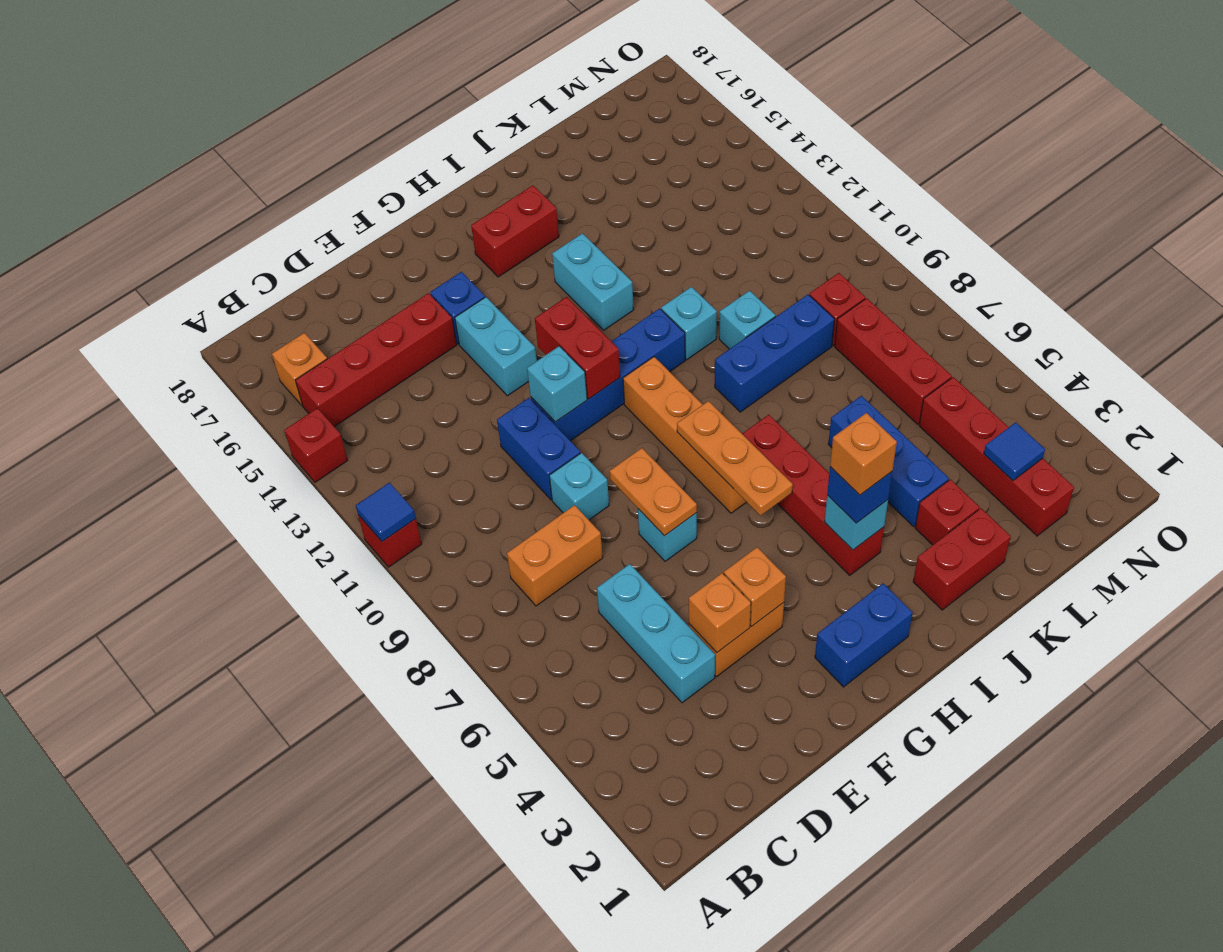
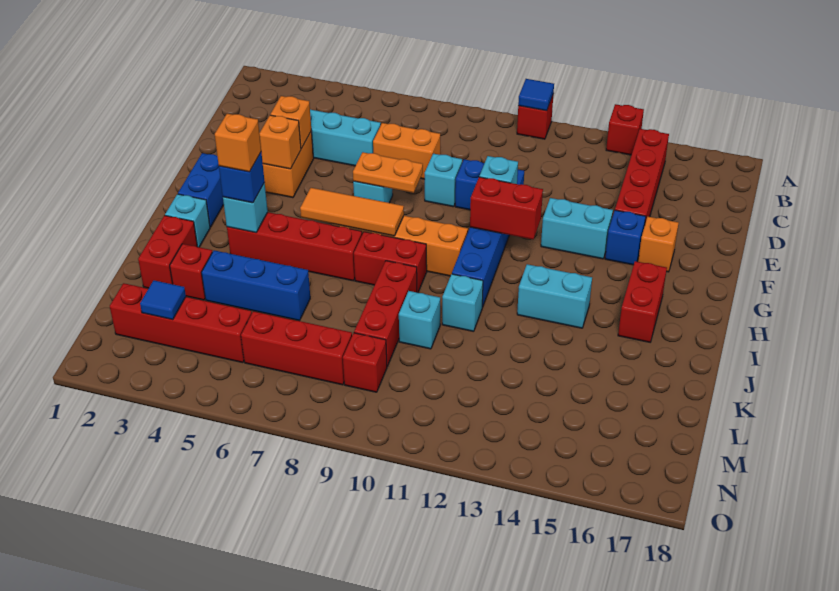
orange brick B16 level 1 -> orange brick F16 level 1
orange brick C8:D8 level 1 -> orange brick D7:D8 level 1
orange plate H6:H8 level 2 -> orange tile H6:H8 level 2
none -> cyan brick I2 level 1
none -> red brick I8:I9 level 1
blue brick J9:L9 level 1 -> red brick J9:L9 level 1

